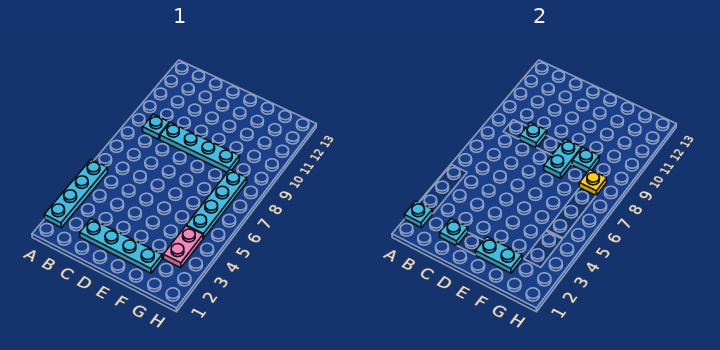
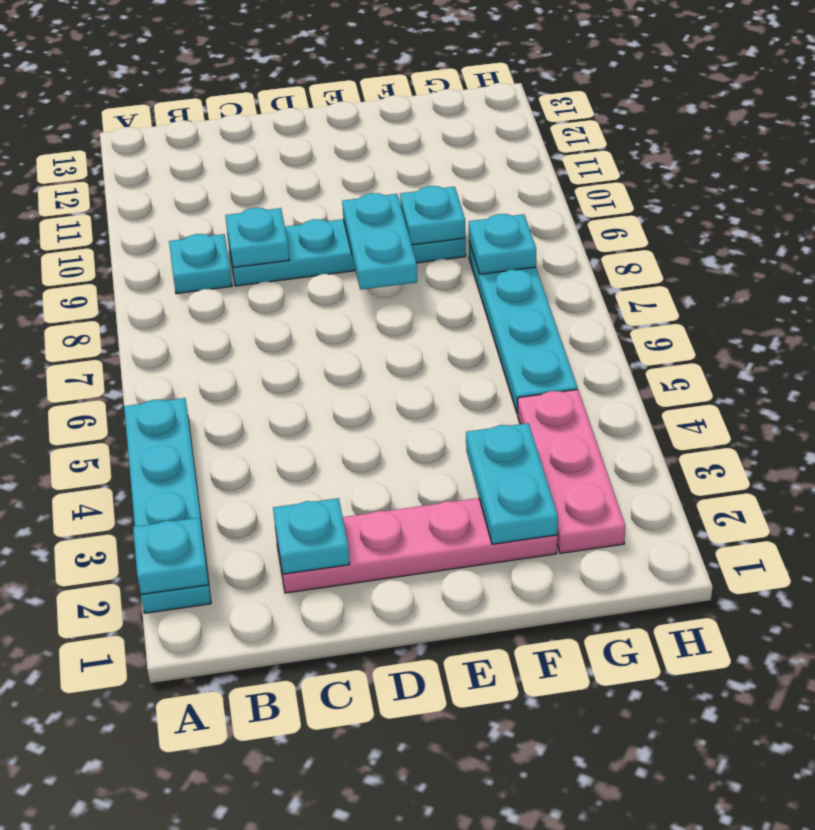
cyan plate C2:F2 level 1 -> pink plate C2:F2 level 1
cyan plate E2:F2 level 2 -> cyan plate F2:F3 level 2
pink plate G3:G4 level 1 -> pink plate G2:G4 level 1
yellow plate G8 level 2 -> cyan plate G8 level 2

